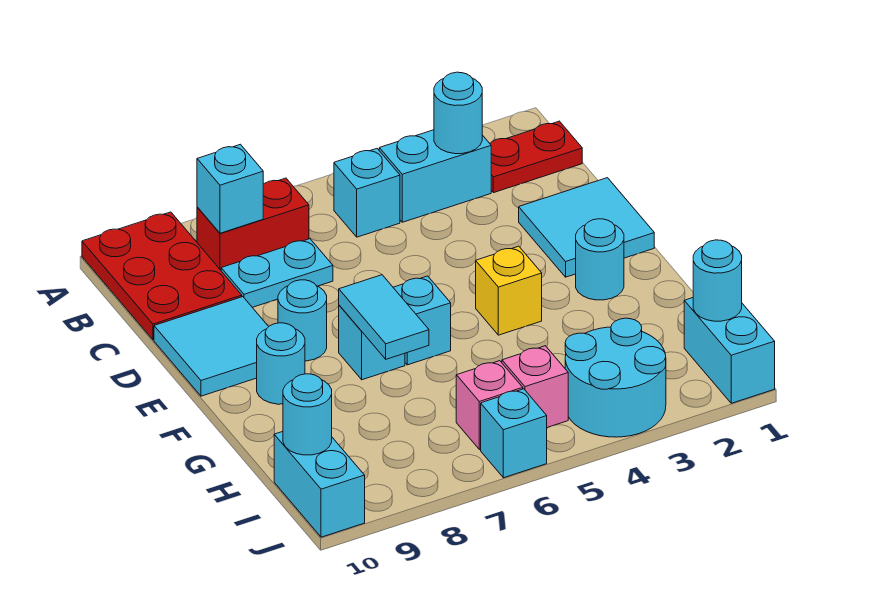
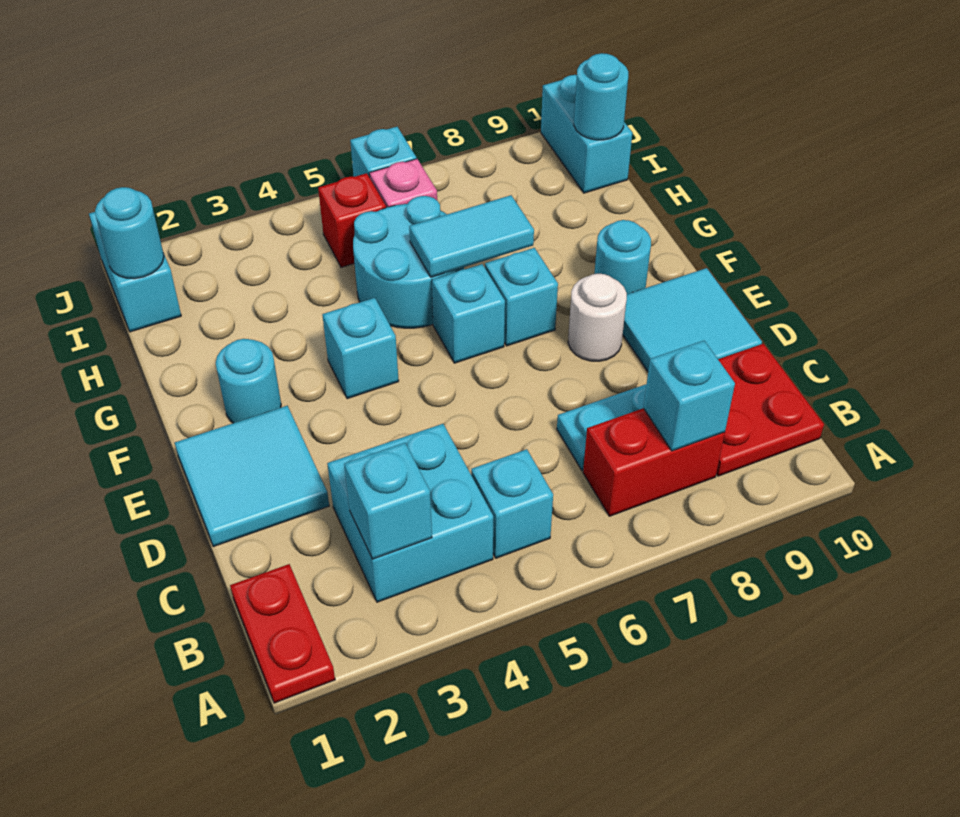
red plate A9:C10 level 1 -> red plate B9:C10 level 1
red plate B1:B2 level 1 -> red plate A1:B1 level 1
cyan brick B3:B4 level 1 -> cyan brick B3:C4 level 1
cyan round brick B3 level 2 -> cyan brick B3 level 2
cyan round brick E8 level 1 -> white round brick E8 level 1
yellow brick F4 level 1 -> cyan brick F4 level 1
cyan tile F7:G7 level 2 -> cyan tile G6:G7 level 2
cyan round brick I3:J4 level 1 -> cyan round brick G5:H6 level 1
pink brick I5 level 1 -> red brick I5 level 1

